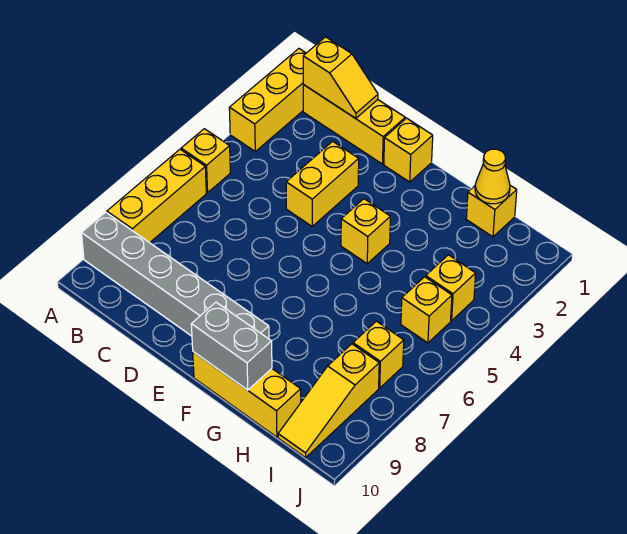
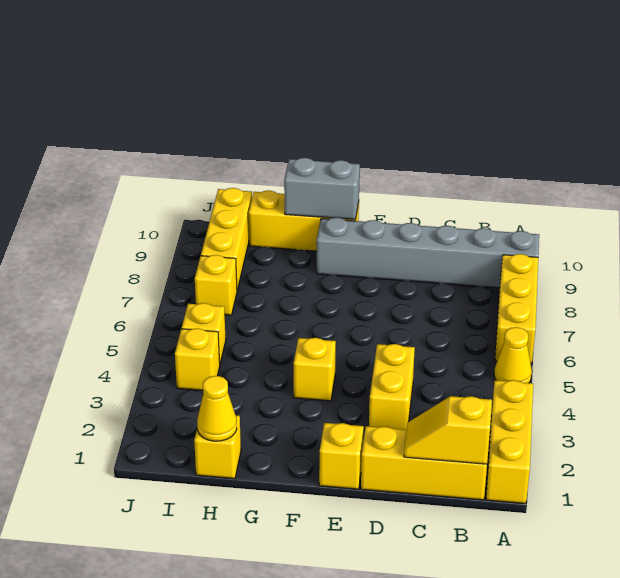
yellow brick A5 level 1 -> yellow cone A5 level 1
yellow slope I8:I10 level 1 top 8 -> yellow brick I8:I10 level 1

